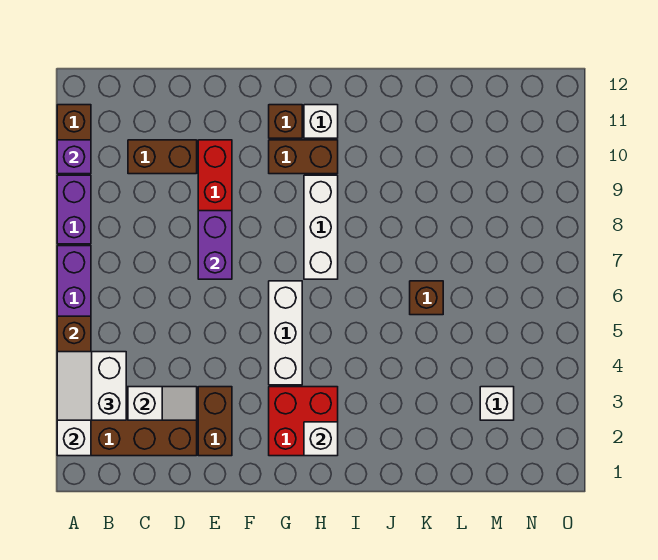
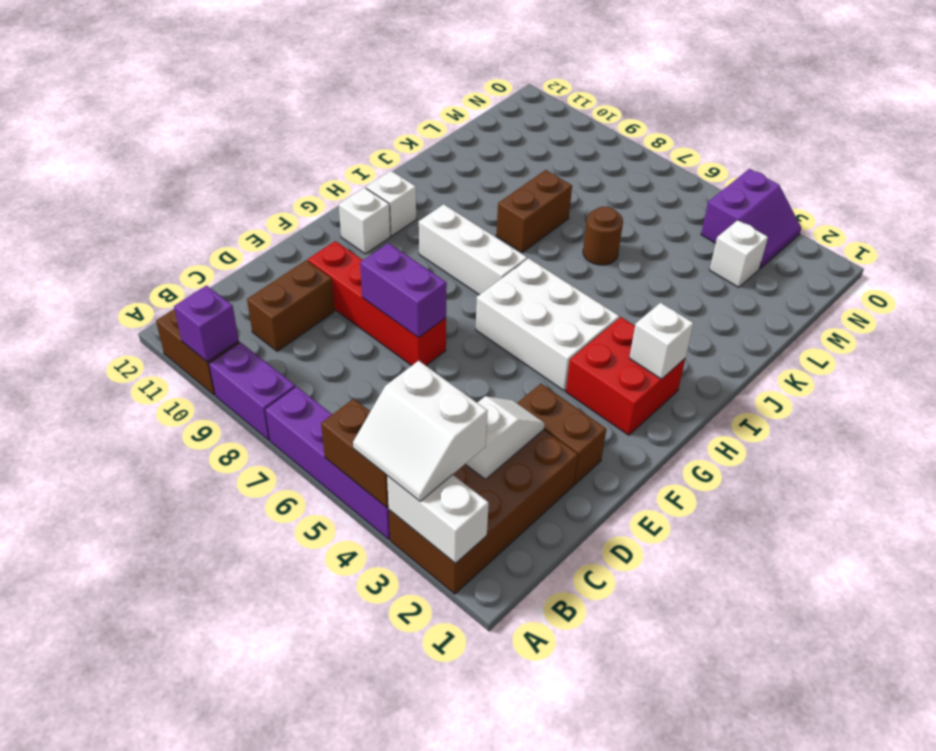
white brick G4:G6 level 1 -> white brick G4:H6 level 1
brown brick G10:H10 level 1 -> brown brick J8:K8 level 1
brown brick G11 level 1 -> white brick G11 level 1
brown brick K6 level 1 -> brown round brick K6 level 1
none -> purple slope N3:O4 level 1 top 4

